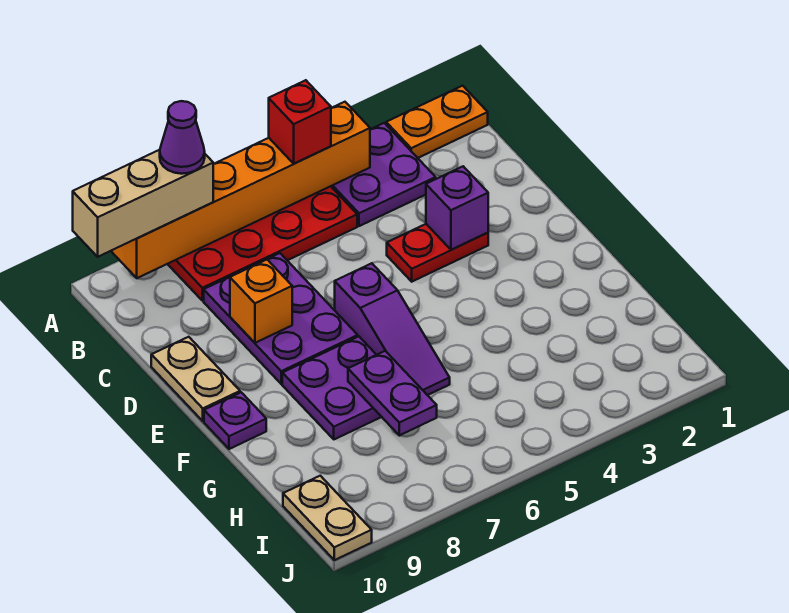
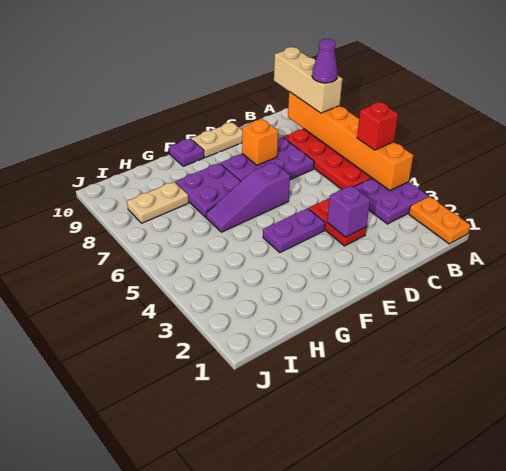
purple plate G7:H7 level 2 -> purple plate E4:F4 level 1
tan plate I10:J10 level 1 -> tan plate H8:I8 level 1

